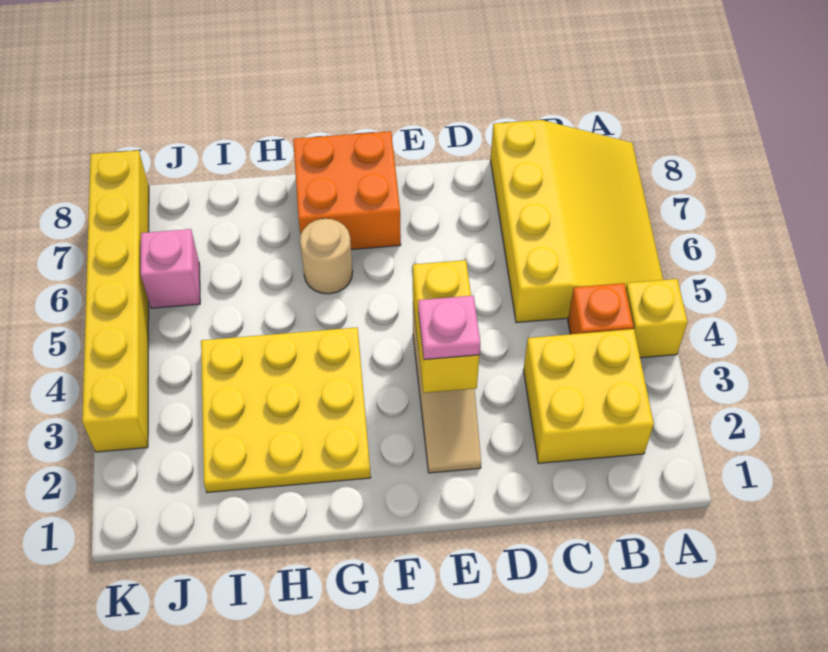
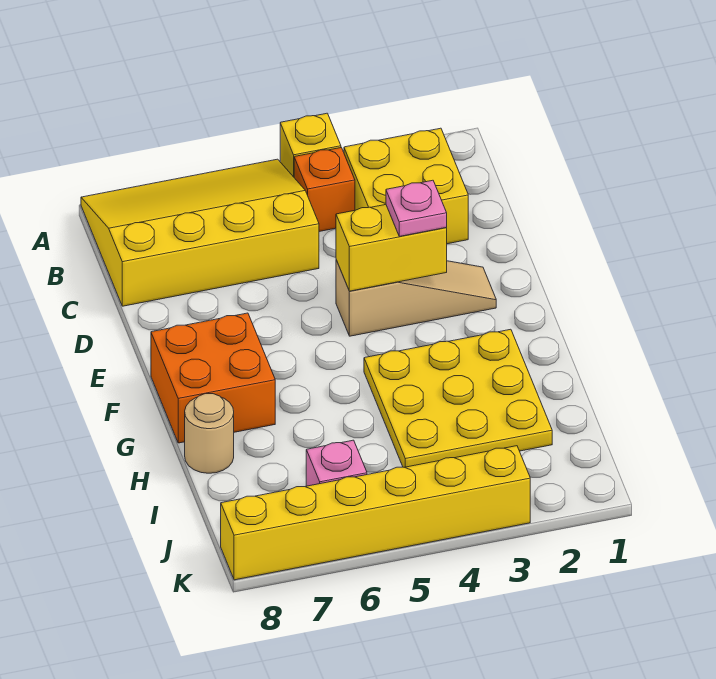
tan round brick G6 level 1 -> tan round brick H8 level 1

